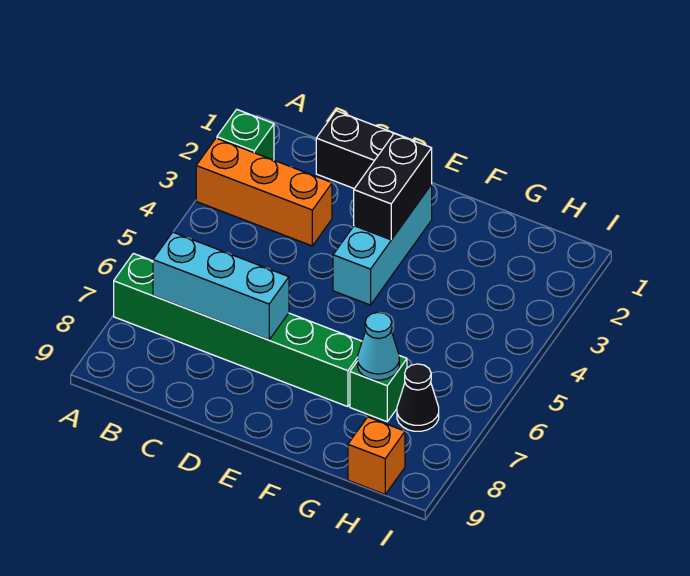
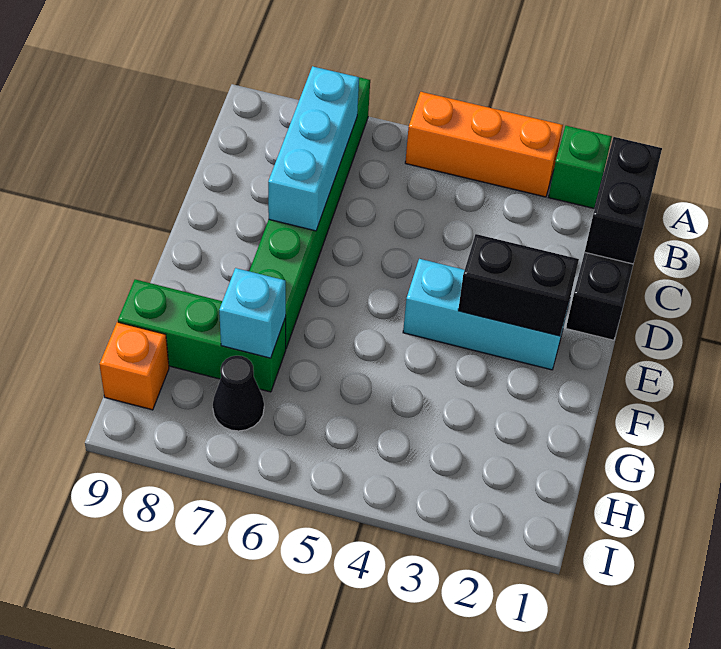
orange brick A3:C3 level 1 -> orange brick A3:A5 level 1
none -> black brick B1:C1 level 2
green brick G7 level 1 -> green brick G7:G9 level 1
cyan cone G7 level 2 -> cyan brick G7 level 2

